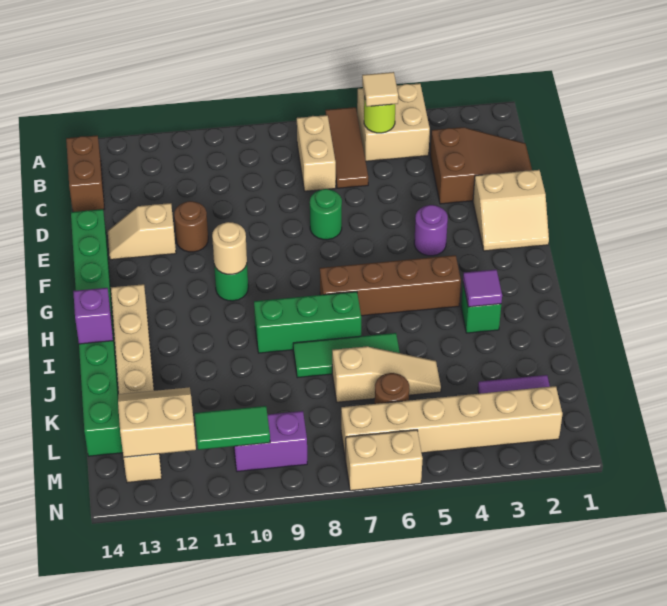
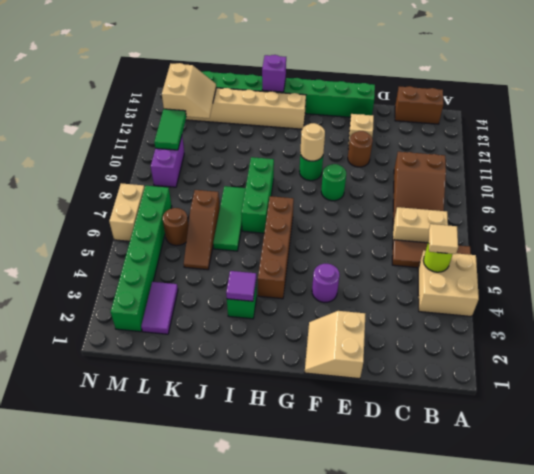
brown slope C1:D3 level 1 top 3 -> brown slope B8:C10 level 1 top 10
green round brick E7 level 1 -> green round brick F9 level 1
tan slope K5:K7 level 1 top 7 -> brown slope K5:K7 level 1 top 7
tan brick M2:M7 level 1 -> green brick M2:M7 level 1

